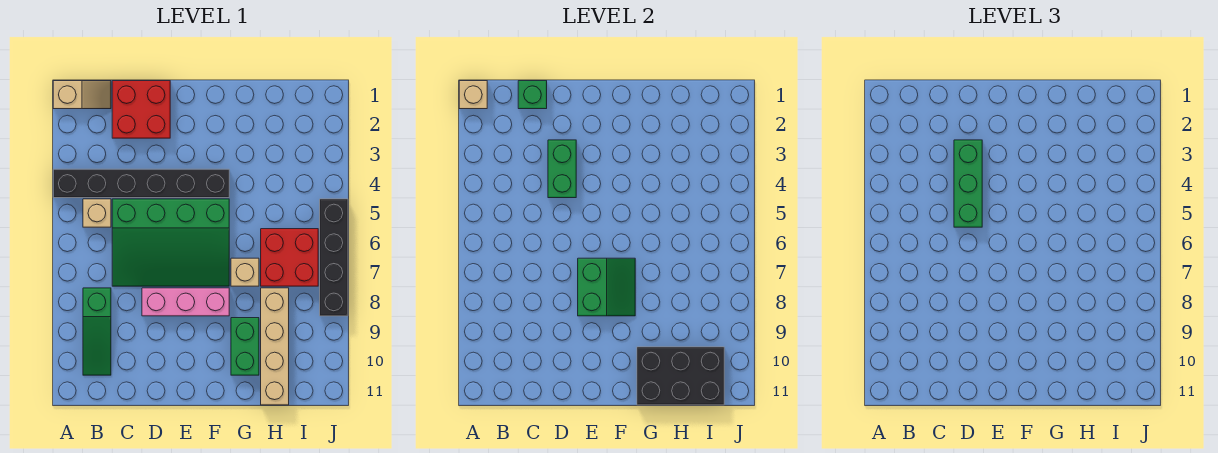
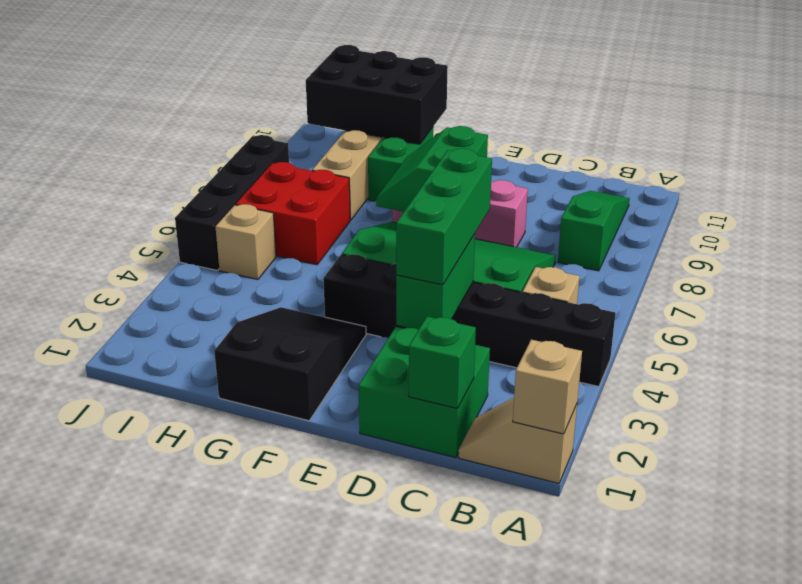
red brick C1:D2 level 1 -> green brick C1:D2 level 1
none -> black slope F1:G3 level 1 top 1
tan brick G7 level 1 -> tan brick I5 level 1

